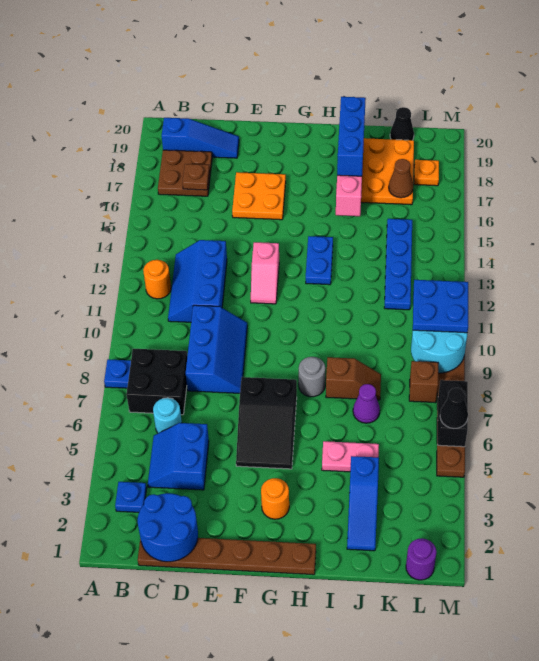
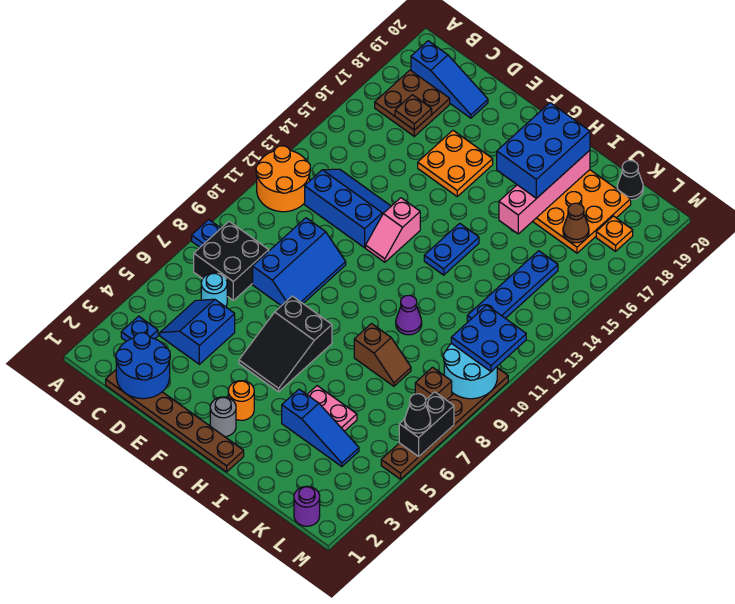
orange round brick B12 level 1 -> orange round brick A11:B12 level 1
blue slope C11:D13 level 1 top D -> blue slope C12:E13 level 1 top 12
grey round brick H8 level 1 -> grey round brick G2 level 1
blue brick I17:I19 level 3 -> blue brick H17:I19 level 3
blue slope J2:J4 level 1 top 4 -> blue slope I4:K4 level 1 top I
purple cone J7 level 1 -> purple cone I10 level 1

